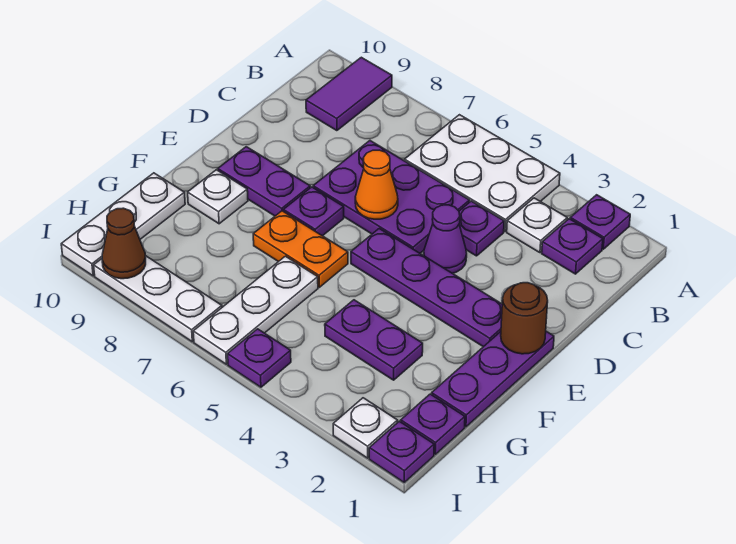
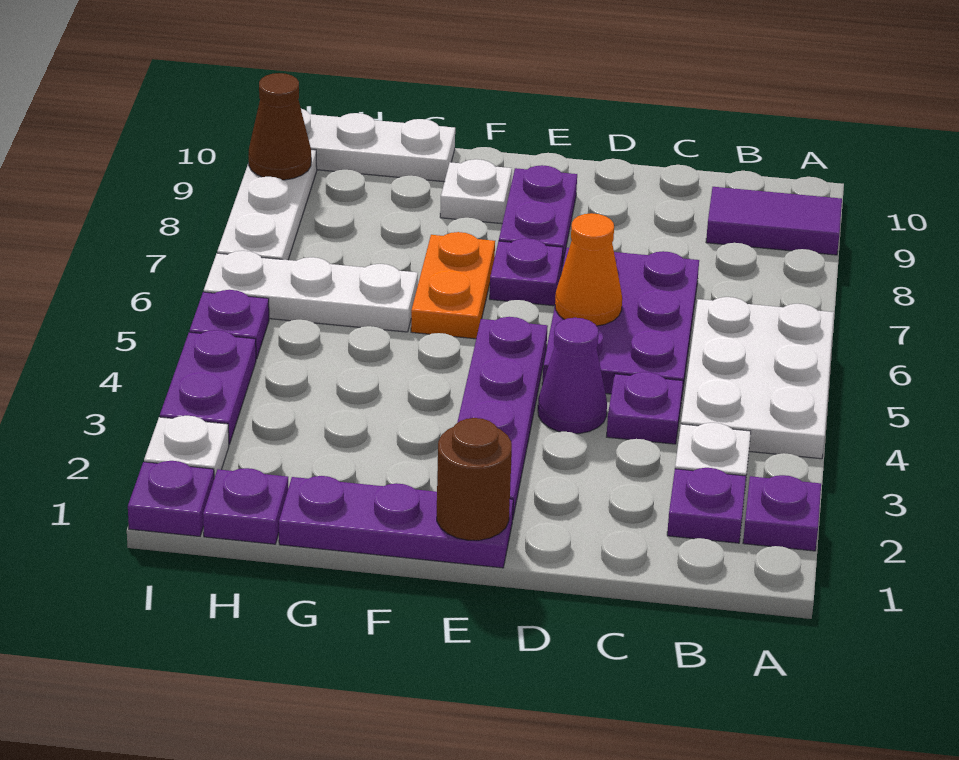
purple plate G3:G4 level 1 -> purple plate I3:I4 level 1

